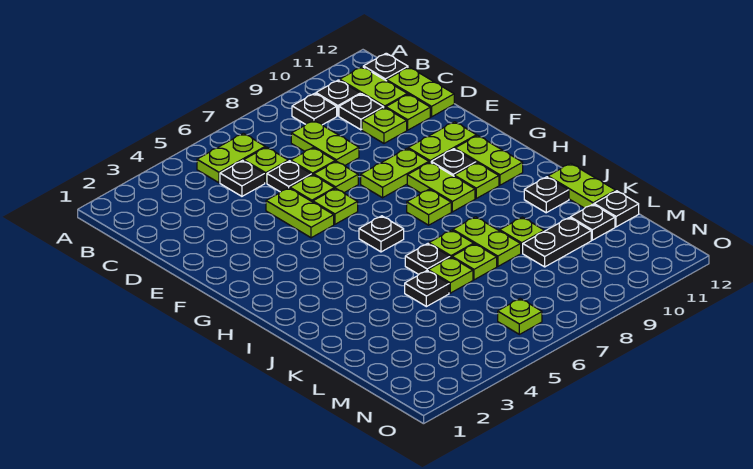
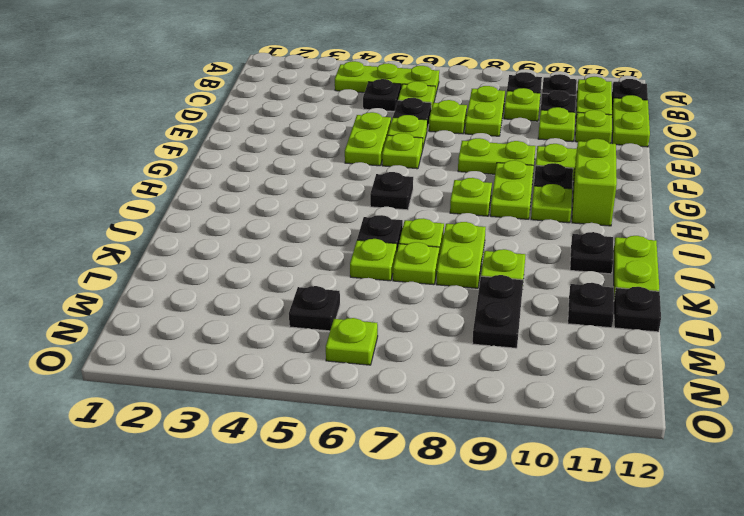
lime plate B5:B6 level 1 -> lime plate B4:B6 level 1
lime plate E7 level 1 -> lime plate C9 level 1
lime plate G11:H11 level 1 -> lime brick G11:H11 level 1
black plate K5 level 1 -> black plate M5 level 1
black plate L9:L10 level 1 -> black plate L9:M9 level 1

